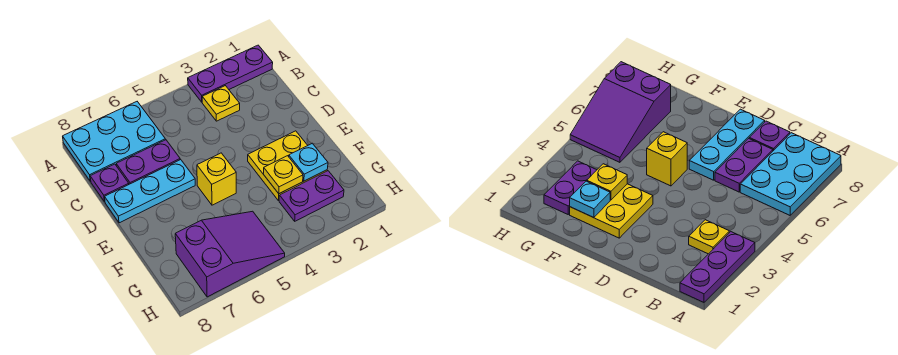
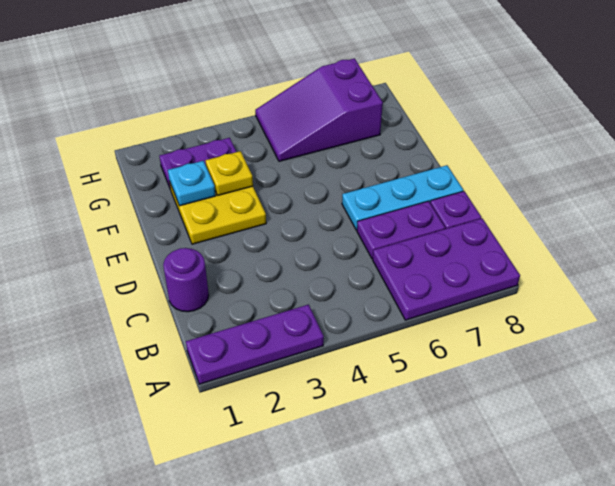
cyan plate A6:B8 level 1 -> purple plate A6:B8 level 1
yellow plate B3 level 1 -> none
none -> purple round brick C1 level 1
yellow brick E5 level 1 -> none

